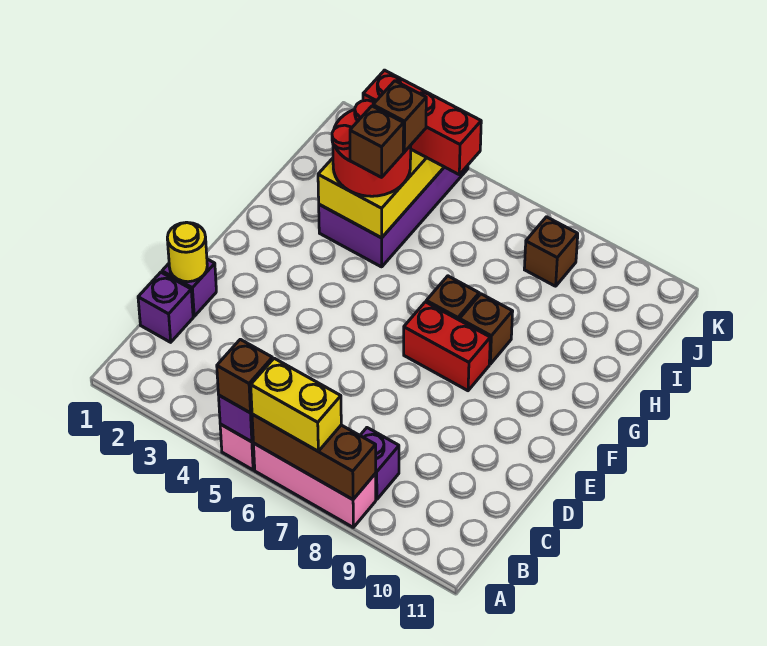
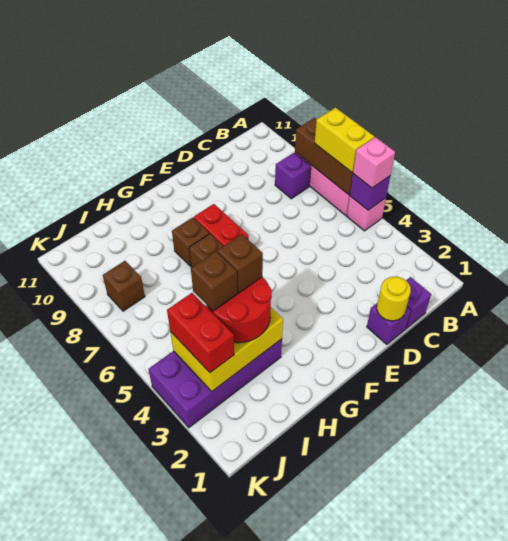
brown brick A5 level 3 -> pink brick A5 level 3
red brick J3:J5 level 3 -> red brick J3:J4 level 3

